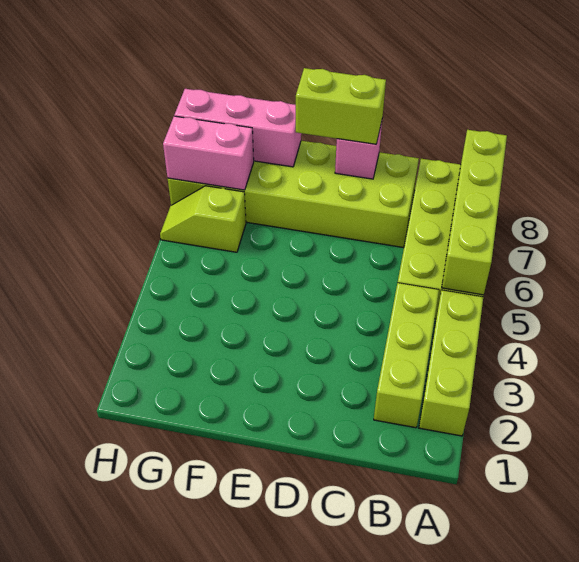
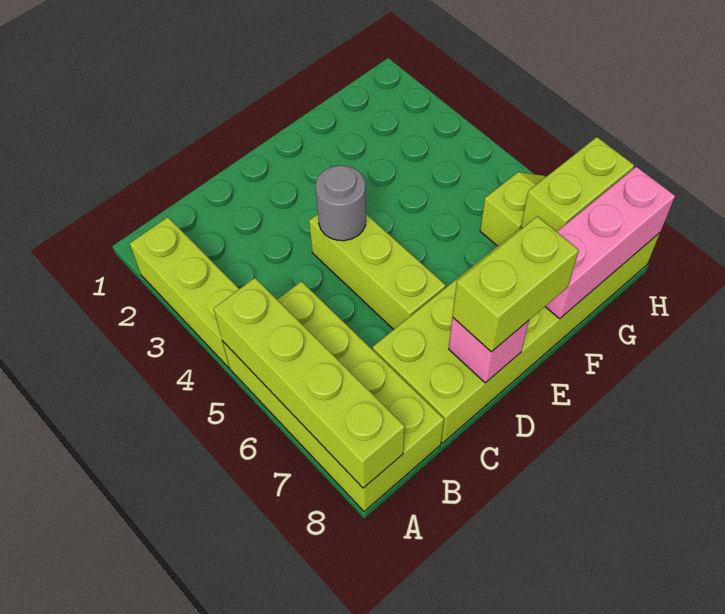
lime brick B2:B4 level 1 -> lime brick D4:D6 level 1
none -> grey round brick D4 level 2
pink brick G7:H7 level 2 -> lime brick G7:H7 level 2

